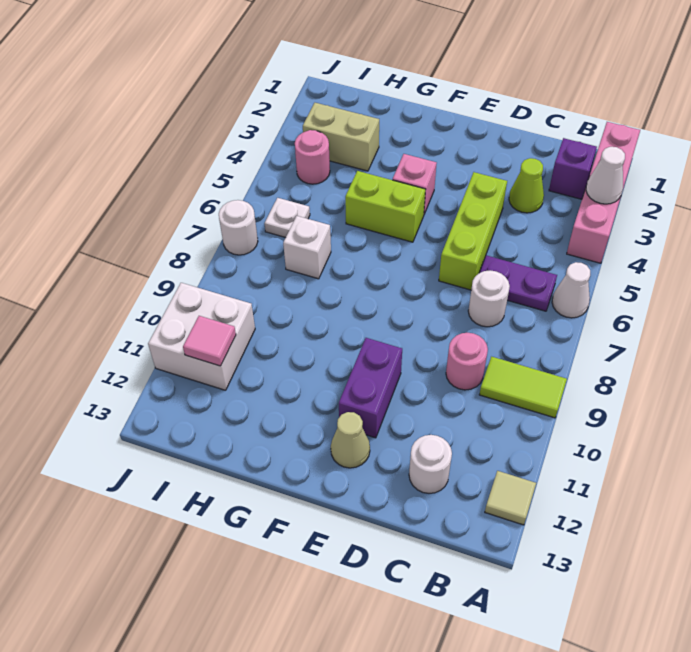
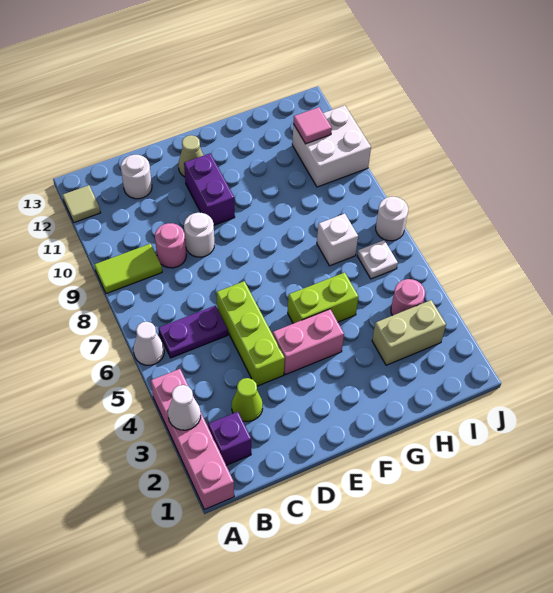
white round brick C7 level 1 -> white round brick D9 level 1
pink brick F4 level 1 -> pink brick E4:F4 level 1

